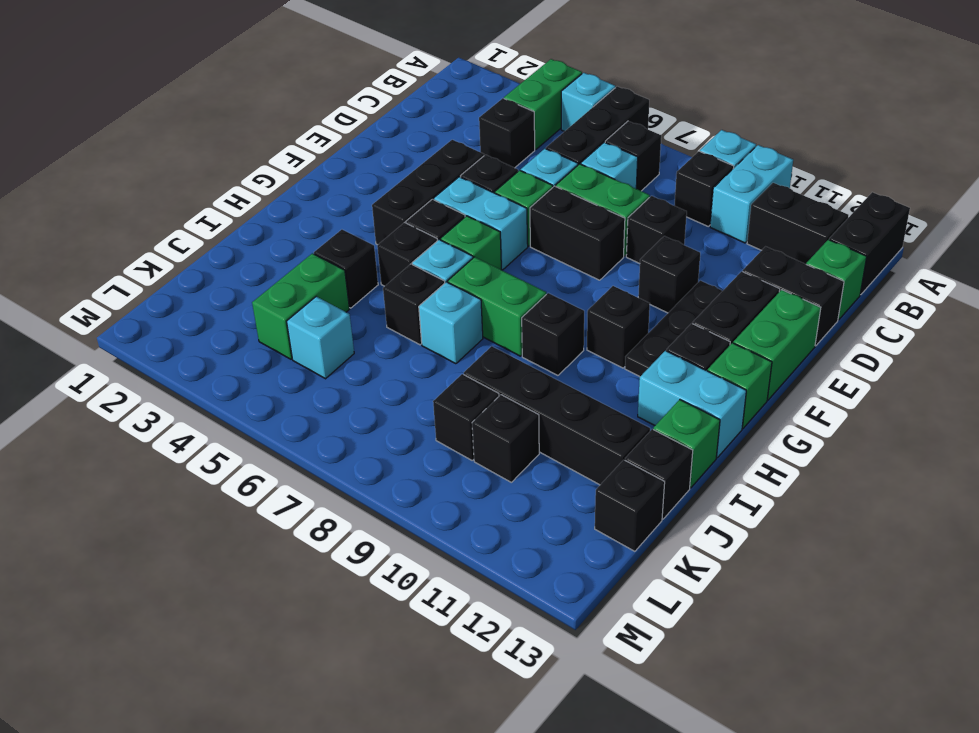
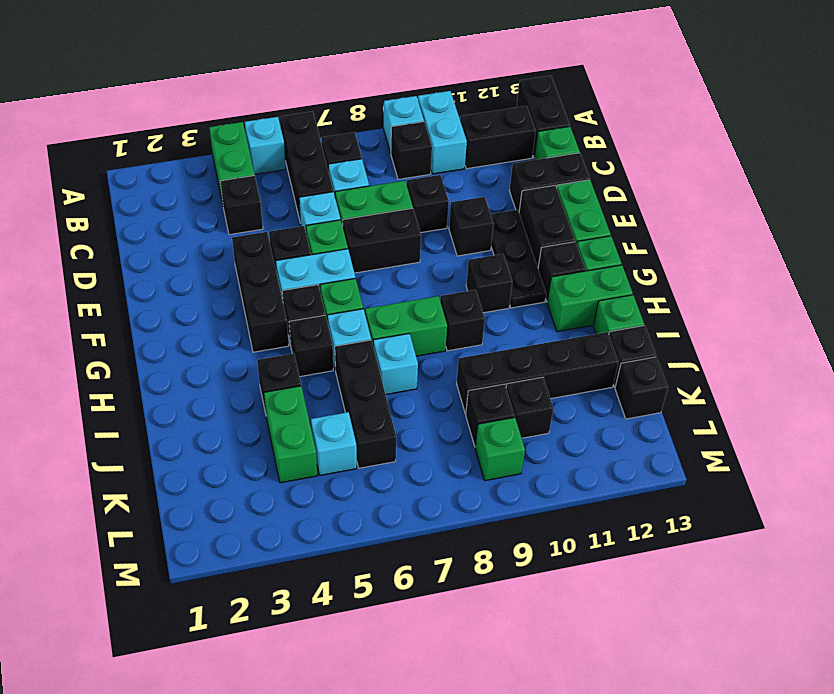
cyan brick H12:H13 level 1 -> green brick H12:H13 level 1
black brick I6 level 1 -> black brick I6:K6 level 1
none -> green brick L9 level 1

